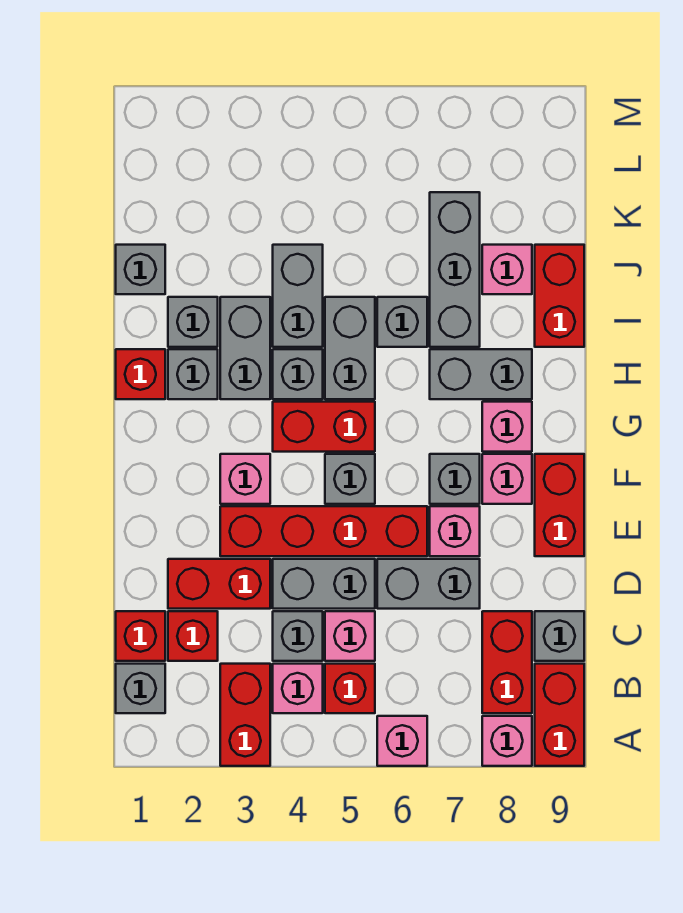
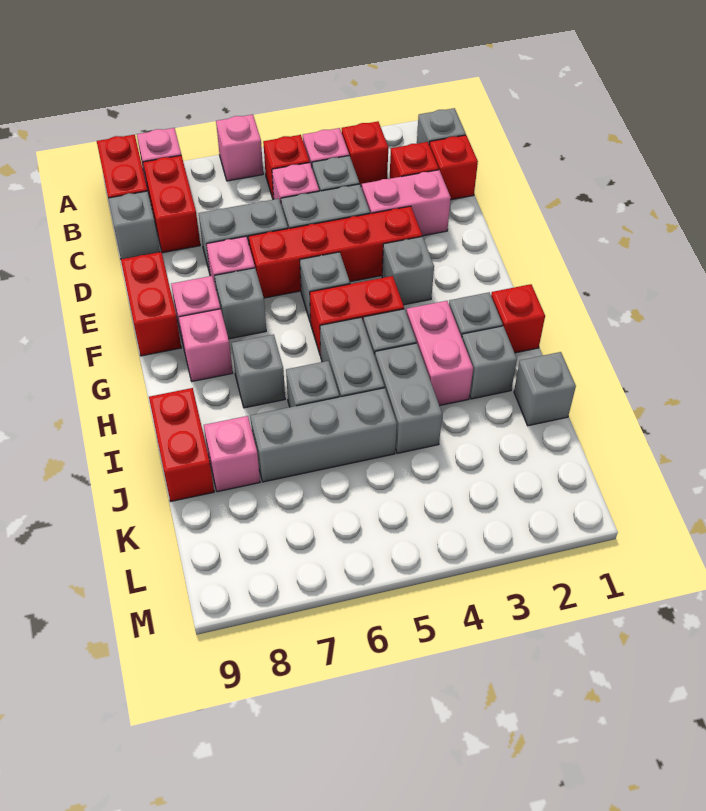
red brick A3:B3 level 1 -> red brick B3 level 1
red brick D2:D3 level 1 -> pink brick D2:D3 level 1
pink brick F3 level 1 -> grey brick F3 level 1
grey brick H3:I3 level 1 -> pink brick H3:I3 level 1
grey brick H7:H8 level 1 -> grey brick H7 level 1
grey brick I7:K7 level 1 -> grey brick J5:J7 level 1

